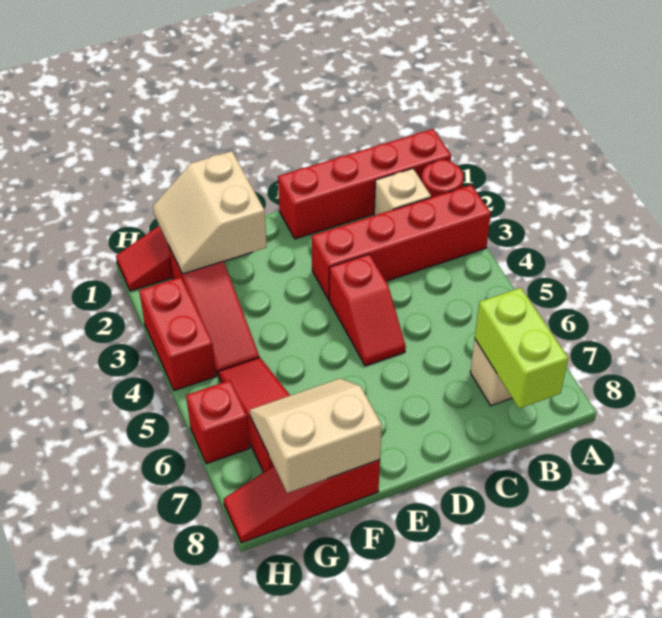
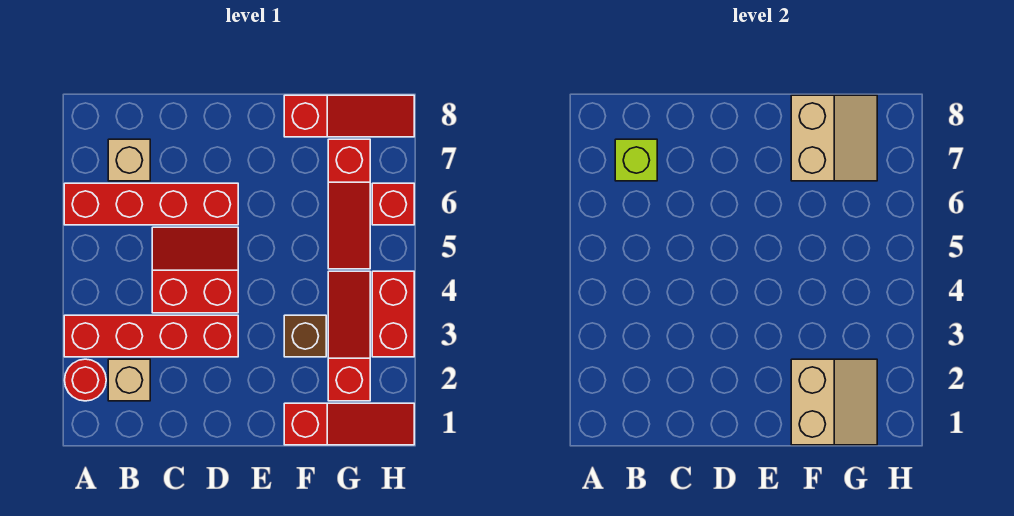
red brick A1:D1 level 1 -> red brick A6:D6 level 1
lime brick B7:B8 level 2 -> lime brick B7 level 2
red slope D4:D5 level 1 top 4 -> red slope C4:D5 level 1 top 4
none -> brown brick F3 level 1
tan slope F7:G8 level 2 top 8 -> tan slope F7:G8 level 2 top F

